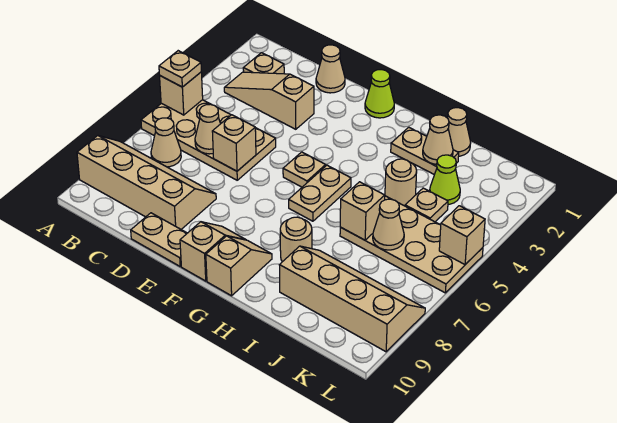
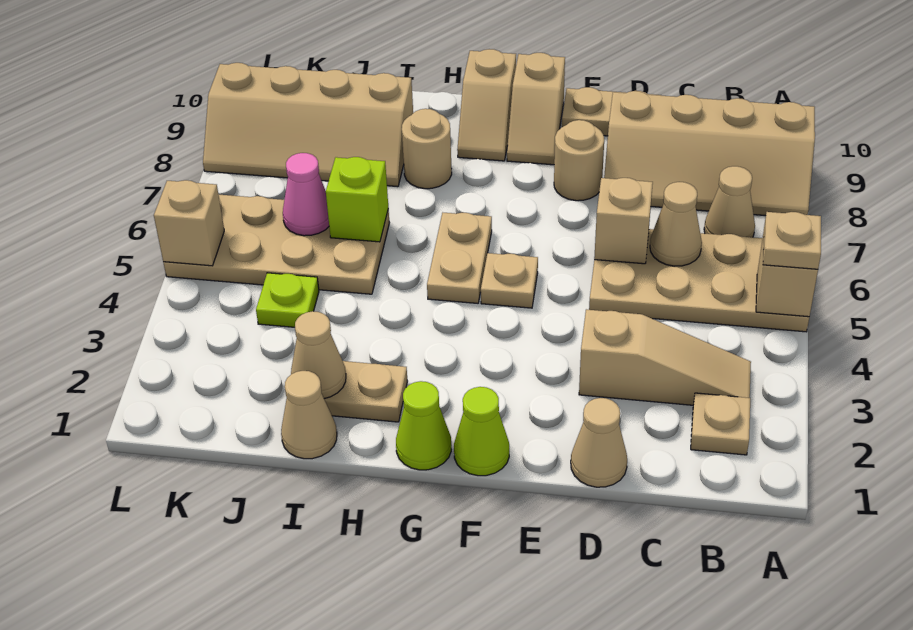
tan round brick I4 level 1 -> tan round brick E8 level 1
tan brick I6 level 2 -> lime brick I6 level 2
lime cone J3 level 1 -> lime cone G1 level 1
tan plate J4 level 1 -> lime plate J4 level 1
tan cone J6 level 2 -> pink cone J6 level 2

